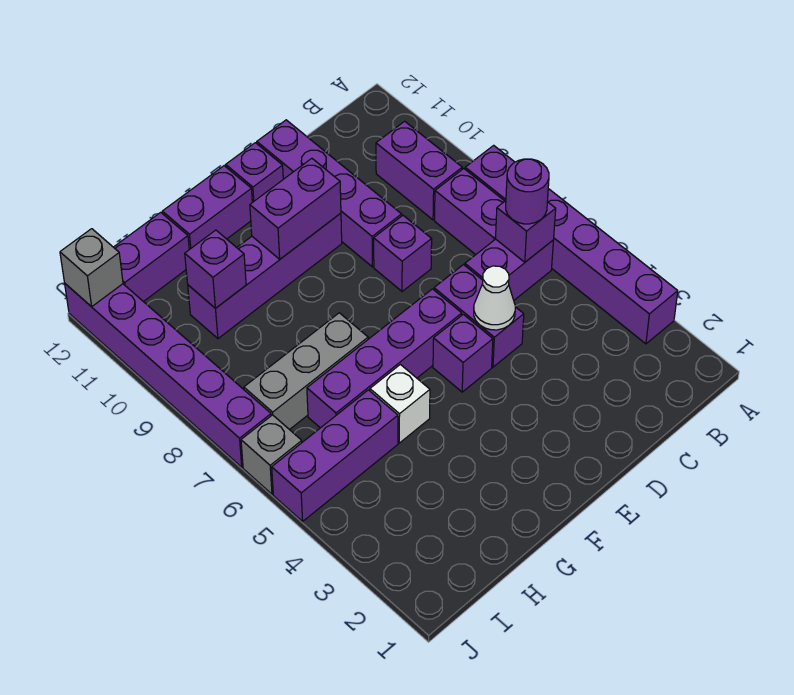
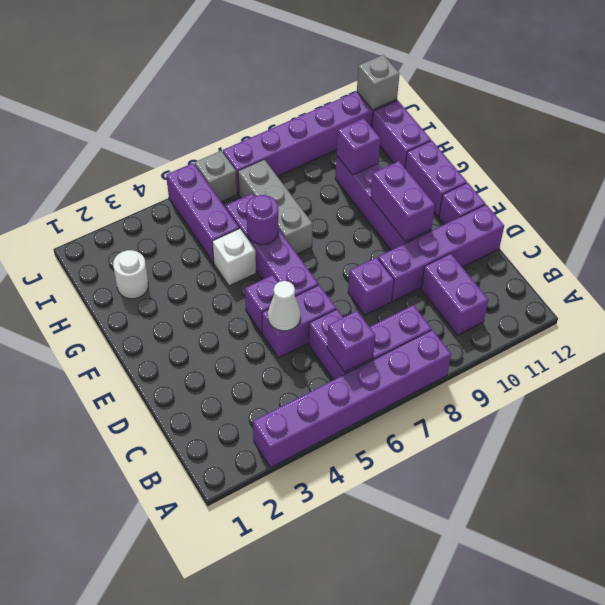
purple round brick B6 level 3 -> purple round brick G6 level 2
purple brick B9:B10 level 1 -> purple brick B10:C10 level 1
none -> white round brick H2 level 1

